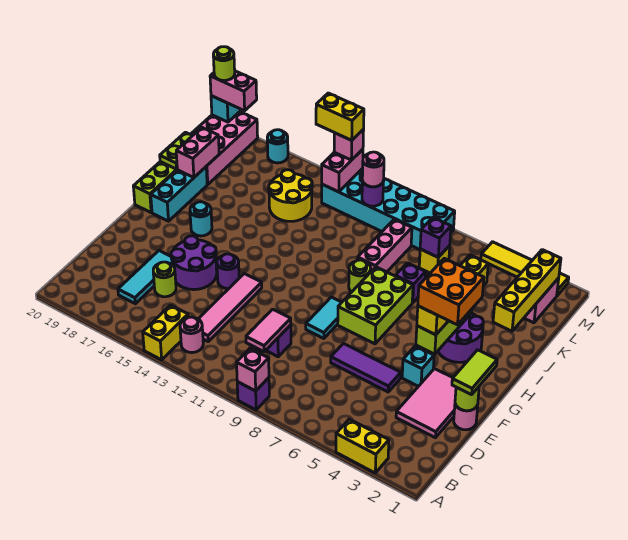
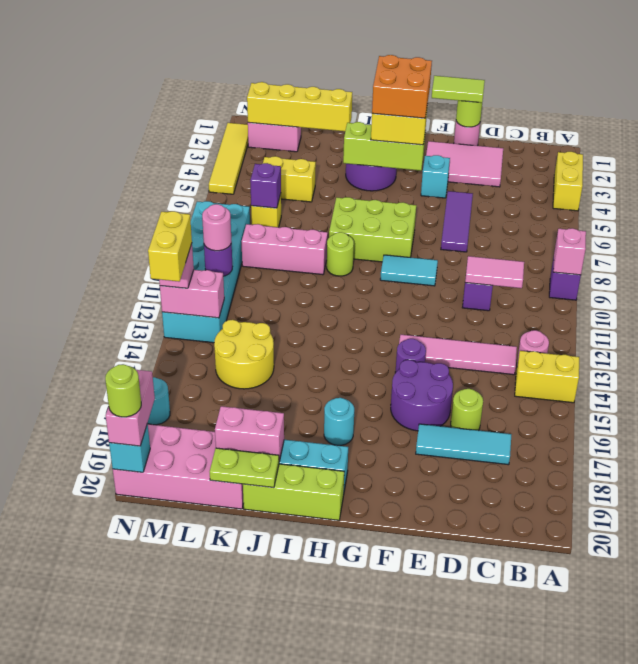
purple brick J7 level 1 -> none

